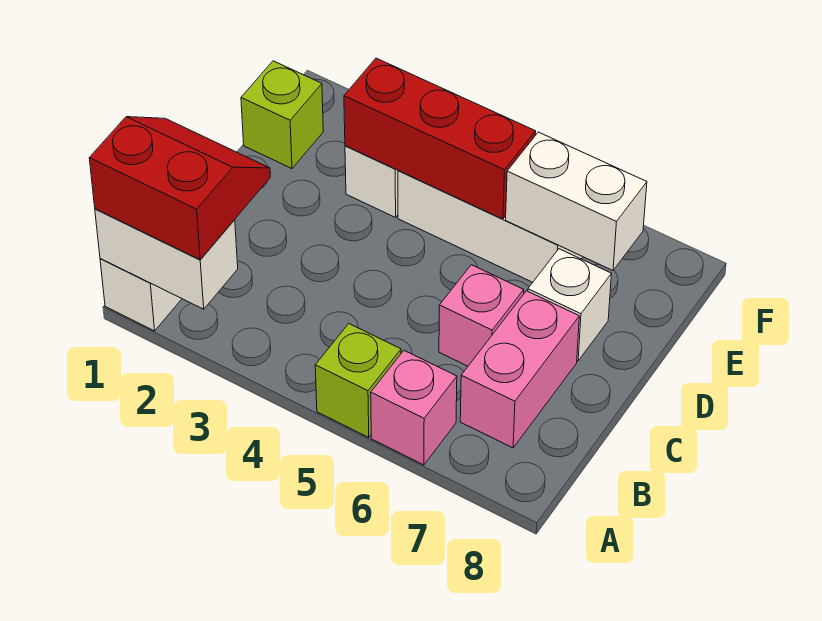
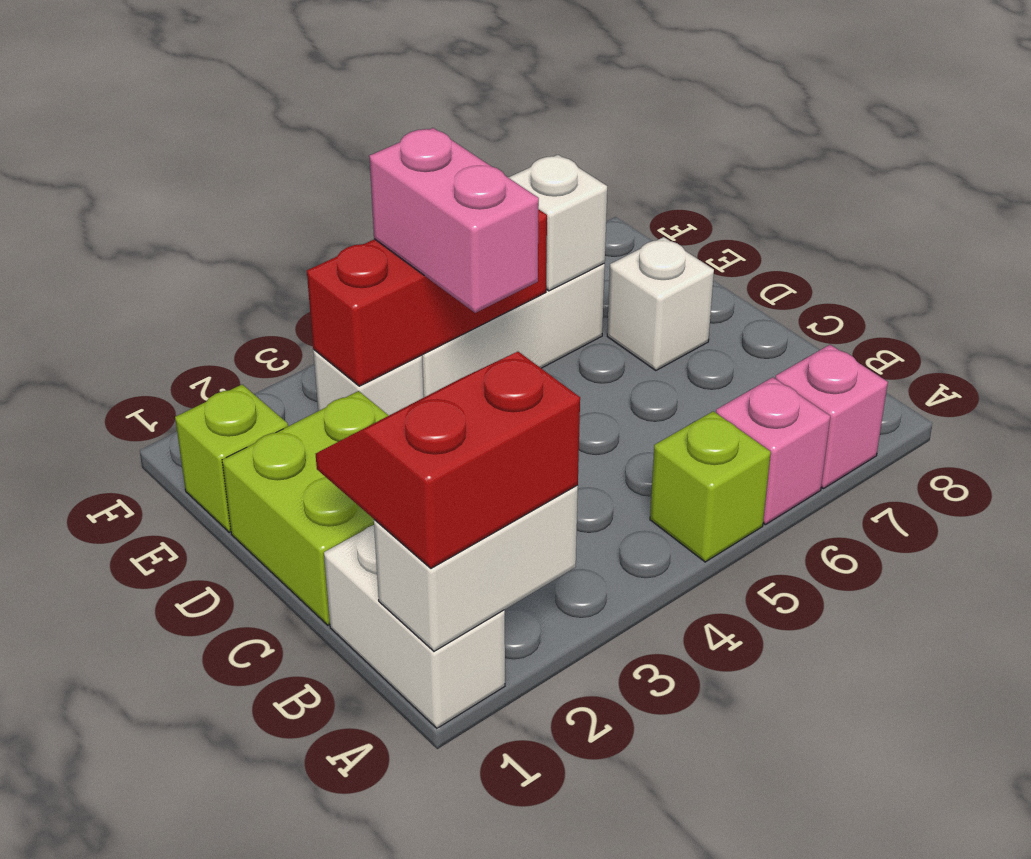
pink brick B7:C7 level 1 -> pink brick D4:E4 level 3
none -> lime brick C1:D2 level 1
pink brick C6 level 1 -> pink brick A7 level 1
white brick E6:E7 level 2 -> white brick E6 level 2

